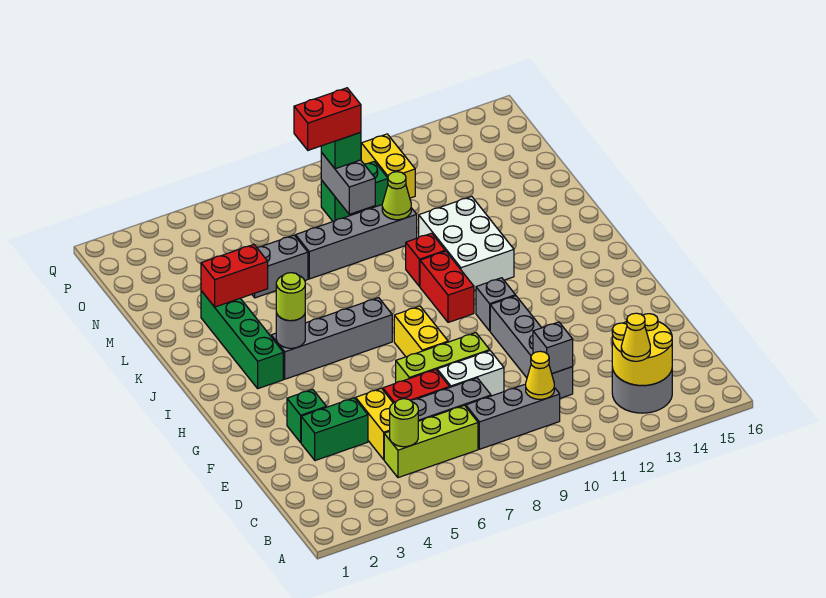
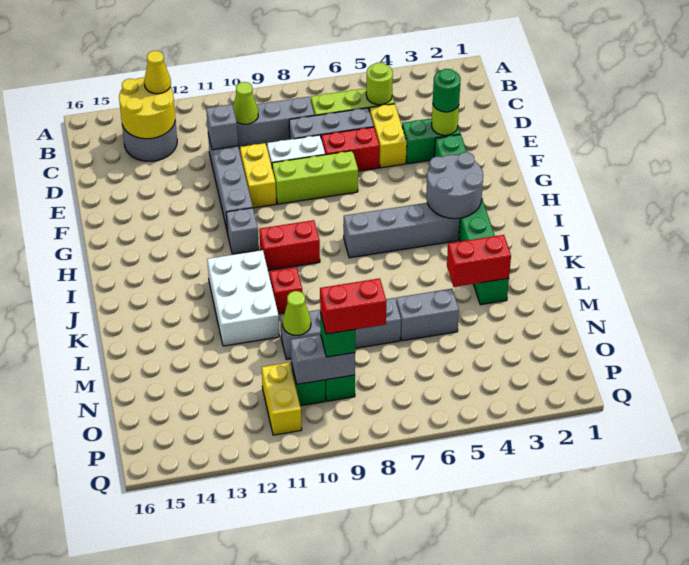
yellow cone C10 level 2 -> lime cone C10 level 2
none -> green round brick E3 level 3
yellow brick G8:H8 level 1 -> yellow brick E10:F10 level 1
grey round brick I4 level 2 -> grey round brick H3:I4 level 2
lime round brick I4 level 3 -> lime round brick E3 level 2
red brick I10:J10 level 1 -> red brick I9:I10 level 1
grey brick N9:O9 level 2 -> grey brick O9:O10 level 2

